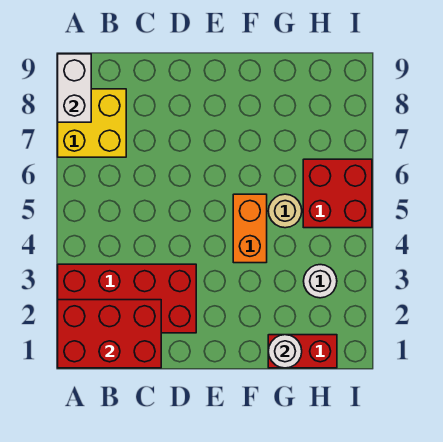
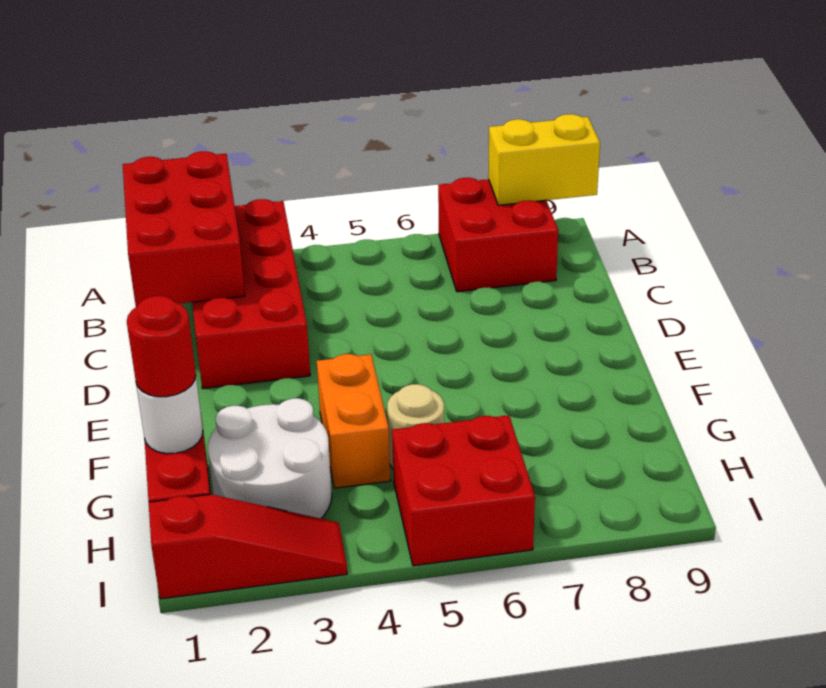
yellow brick A7:B8 level 1 -> red brick A7:B8 level 1
white brick A8:A9 level 2 -> yellow brick A8:A9 level 2
orange brick F4:F5 level 1 -> orange brick F4:G4 level 1
none -> red round brick G1 level 3
white round brick H3 level 1 -> white round brick G2:H3 level 1
none -> red slope I1:I3 level 1 top 1

